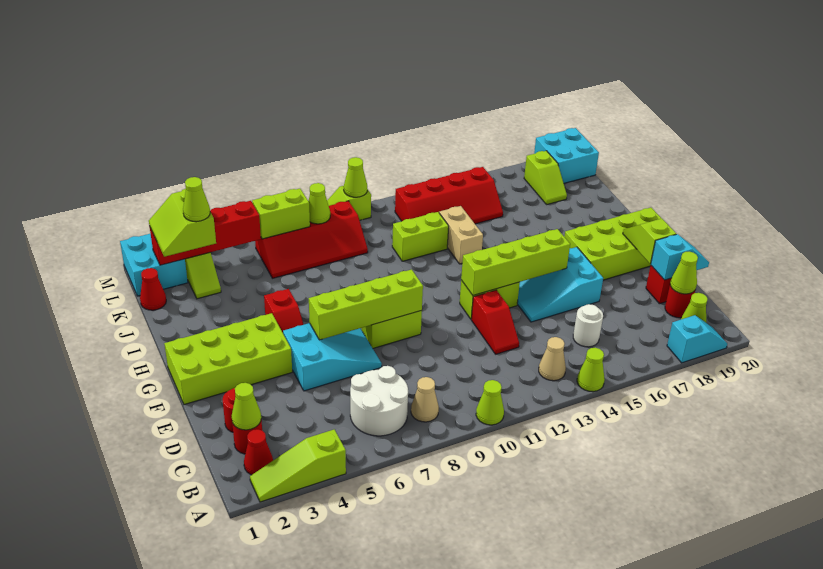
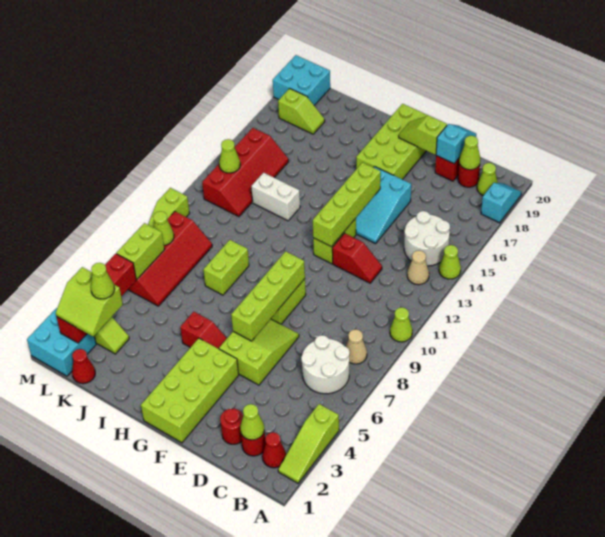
white round brick C15 level 1 -> white round brick B14:C15 level 1
cyan slope E5:F7 level 1 top 5 -> lime slope E5:F7 level 1 top 5
tan brick I13:J13 level 1 -> white brick I13:J13 level 1
lime brick J11:J12 level 1 -> lime brick I8:I9 level 1
lime cone M10 level 2 -> lime cone L13 level 2

